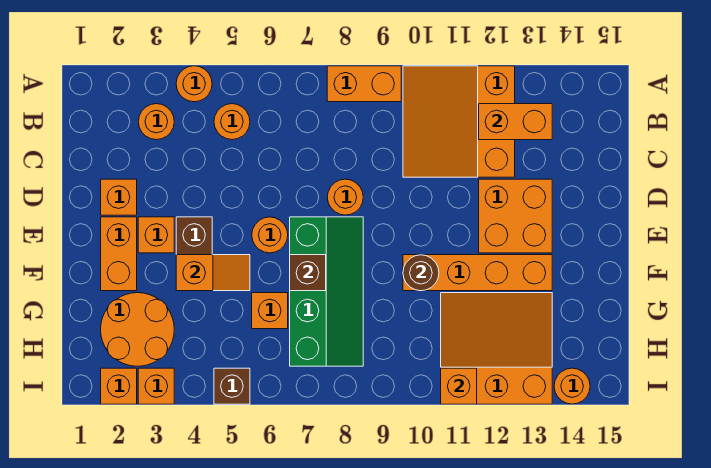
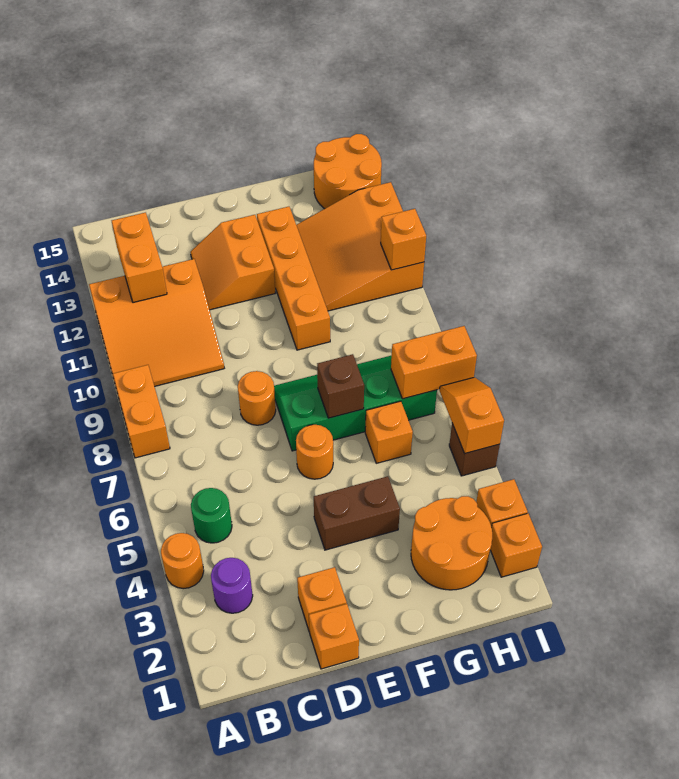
orange round brick B3 level 1 -> purple round brick B3 level 1
orange round brick B5 level 1 -> green round brick B5 level 1
orange brick D12:E13 level 1 -> orange slope D12:E13 level 1 top E
orange brick E2:F2 level 1 -> orange brick H7:I7 level 2
orange brick E3 level 1 -> orange brick D1 level 1
orange slope F4:F5 level 2 top 4 -> orange slope I5:I6 level 2 top 5
brown round brick F10 level 2 -> none
orange round brick I14 level 1 -> orange round brick H14:I15 level 1

